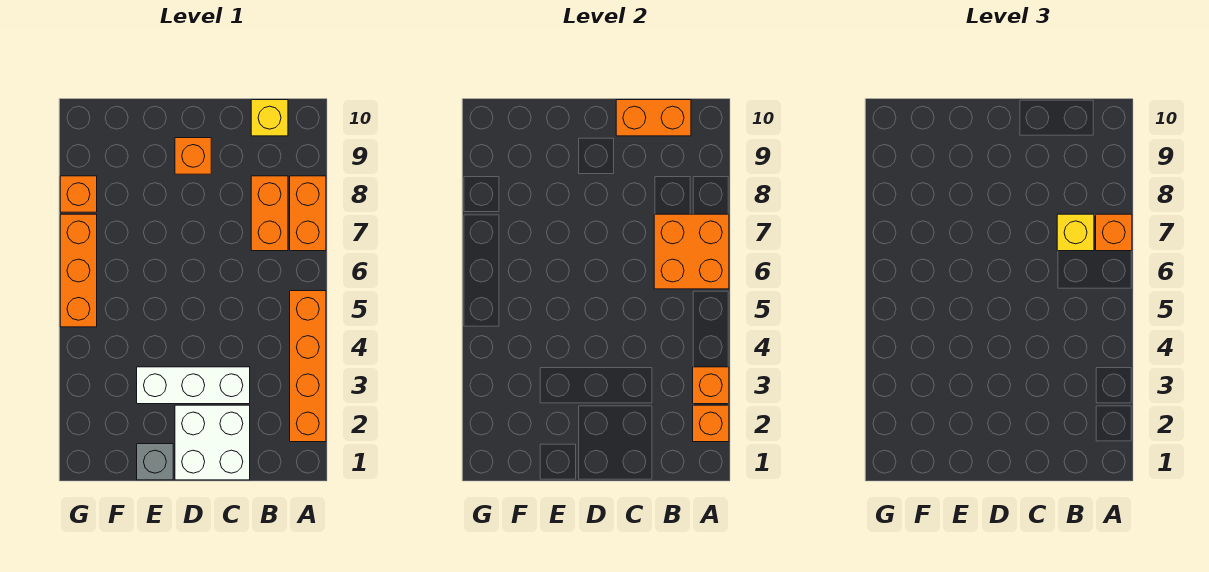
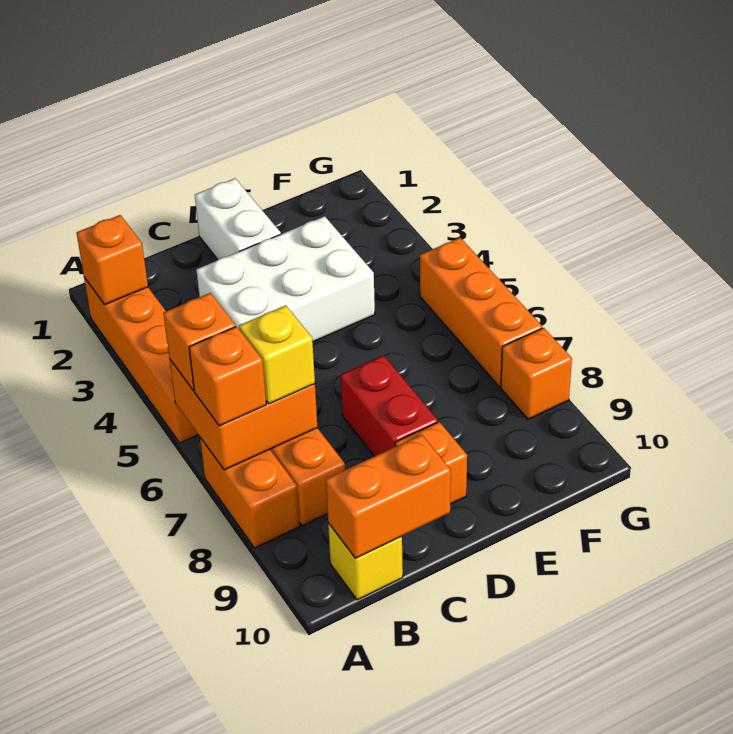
orange brick A3 level 2 -> orange brick A6 level 3
white brick C1:D2 level 1 -> white brick D1:D2 level 1
white brick C3:E3 level 1 -> white brick C3:E4 level 1
none -> red brick D7:D8 level 1
grey brick E1 level 1 -> none

